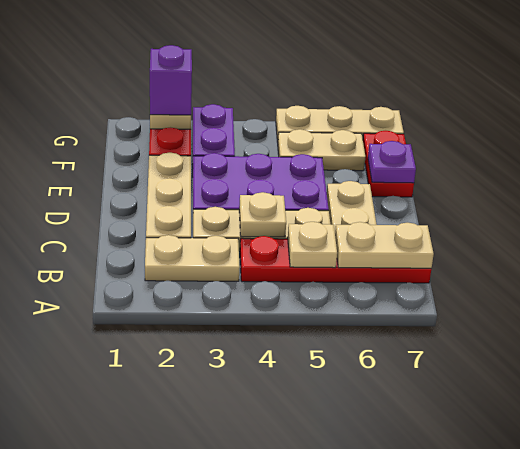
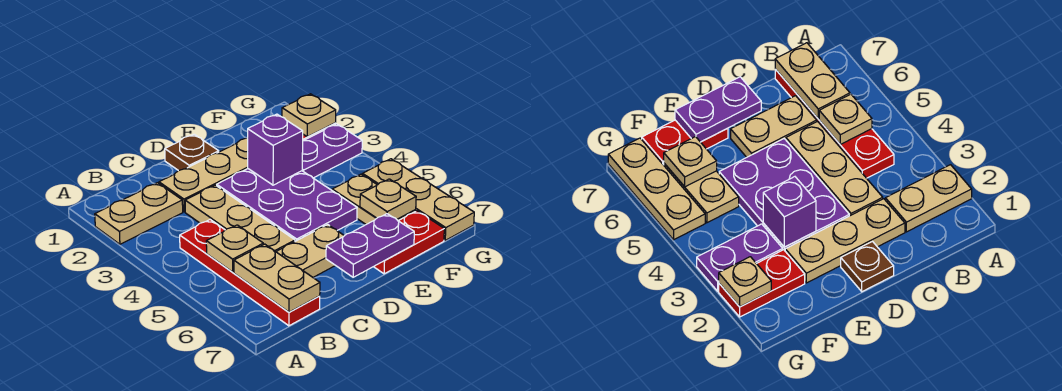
tan plate B2:B3 level 1 -> tan plate A2:B2 level 1
tan plate C4 level 2 -> tan plate F6 level 2
none -> brown plate D1 level 1
purple plate E7 level 2 -> purple plate D7:E7 level 2
purple brick G2 level 3 -> purple brick E3 level 2

